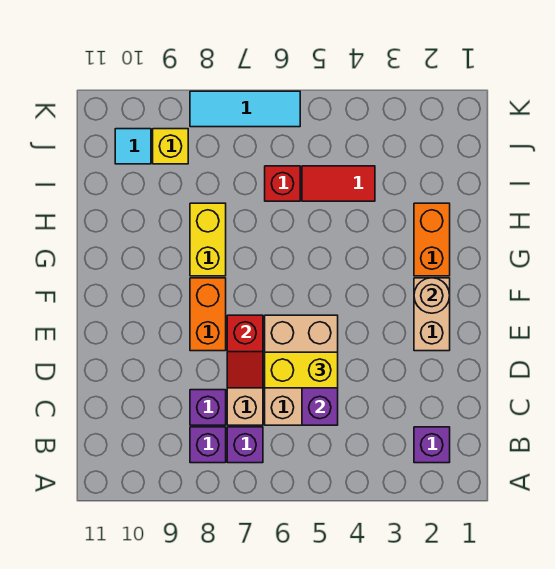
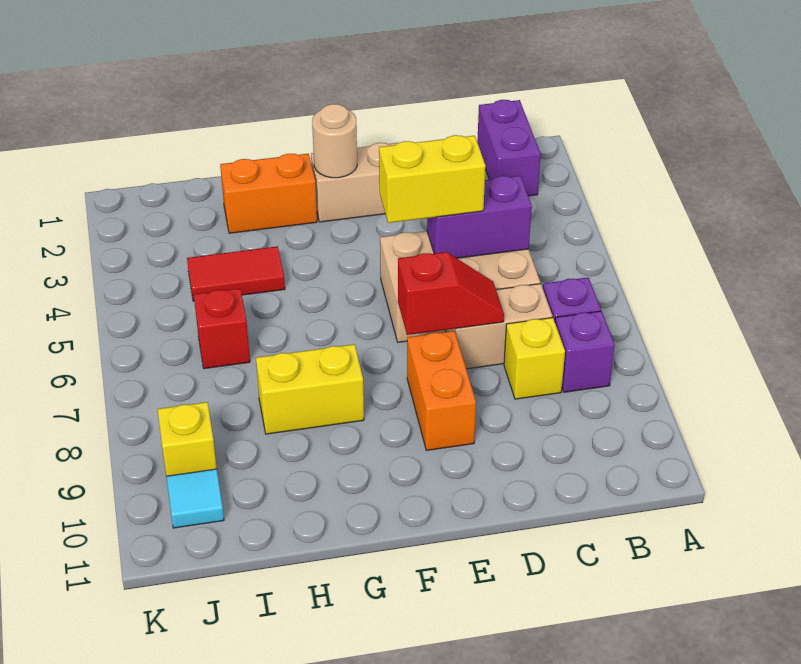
purple brick B2 level 1 -> purple brick B1:B2 level 1
purple brick C8 level 1 -> yellow brick C8 level 1
yellow brick D5:D6 level 3 -> yellow brick D5:E5 level 3
orange brick E8:F8 level 1 -> orange brick E8:E9 level 1
red tile I4:I5 level 1 -> red tile H4:I4 level 1
cyan tile K6:K8 level 1 -> none

